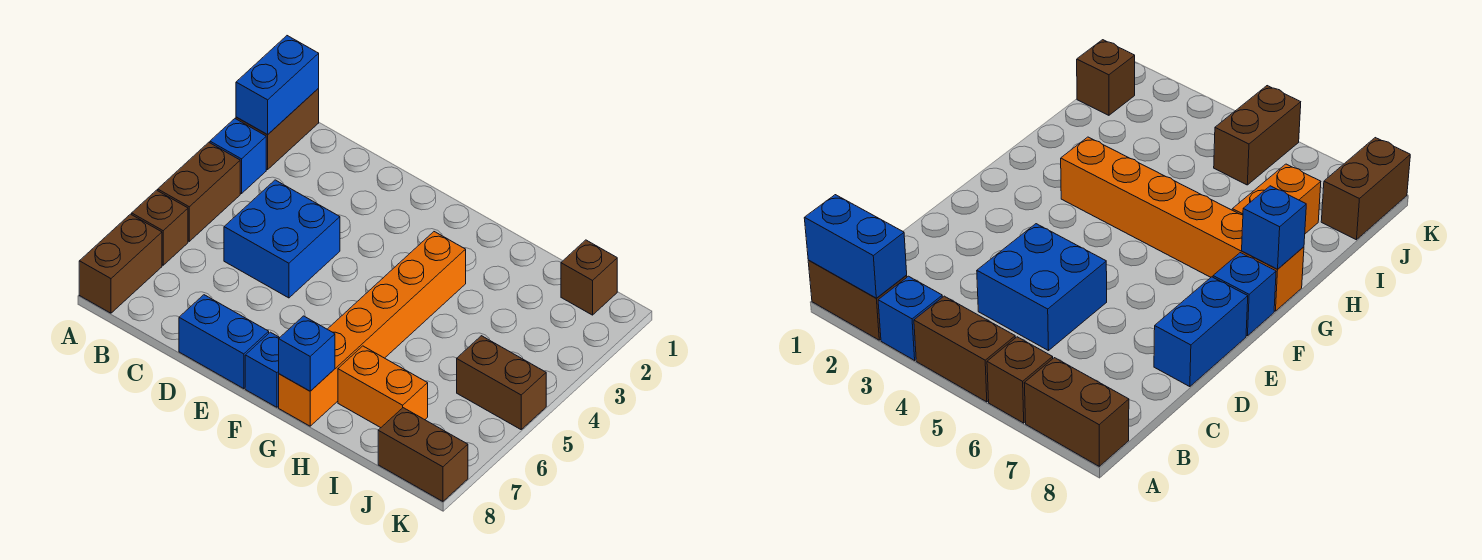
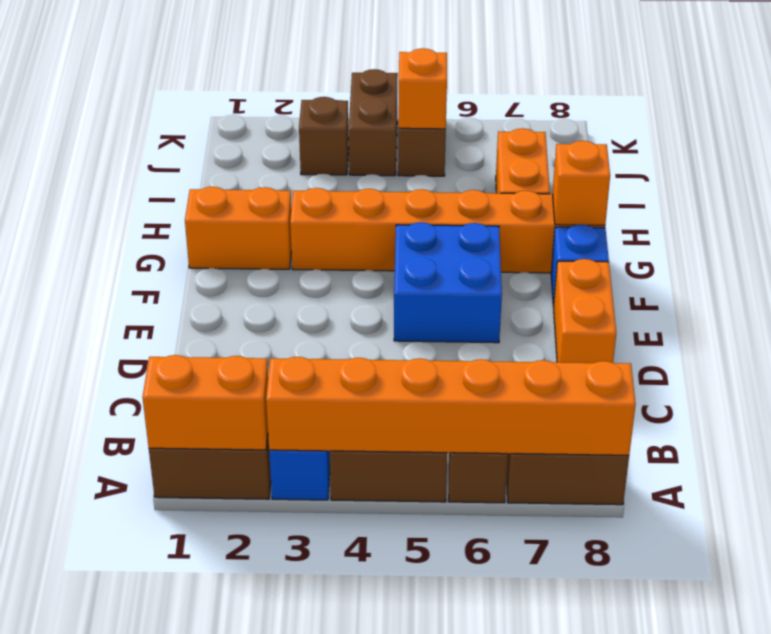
blue brick A1:A2 level 2 -> orange brick A1:A2 level 2
none -> orange brick A3:A8 level 2
blue brick C4:D5 level 1 -> blue brick E5:F6 level 1
blue brick D8:E8 level 1 -> orange brick D8:E8 level 1
none -> orange brick G1:G2 level 1
blue brick G8 level 2 -> orange brick G8 level 2
brown brick J1 level 1 -> brown brick J3 level 1
none -> orange brick J5 level 2
brown brick J8:K8 level 1 -> brown brick J4:K4 level 1

